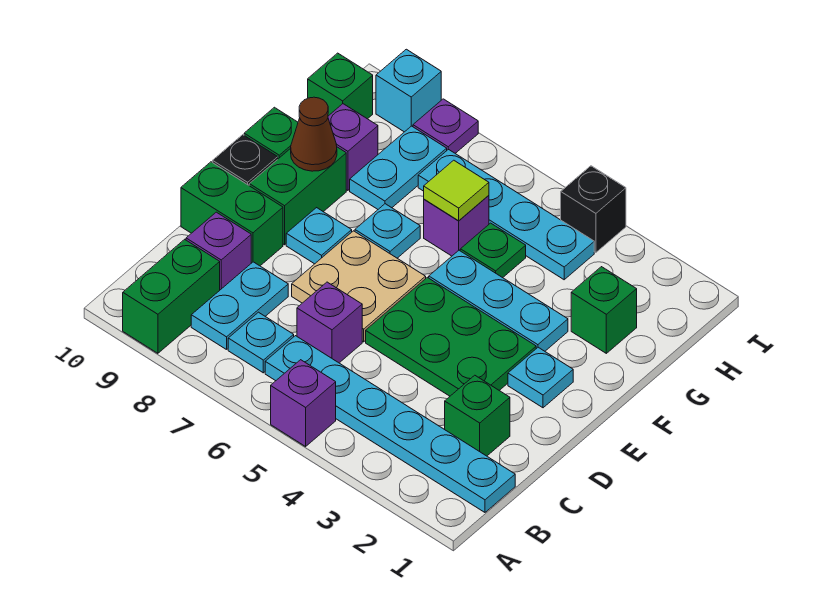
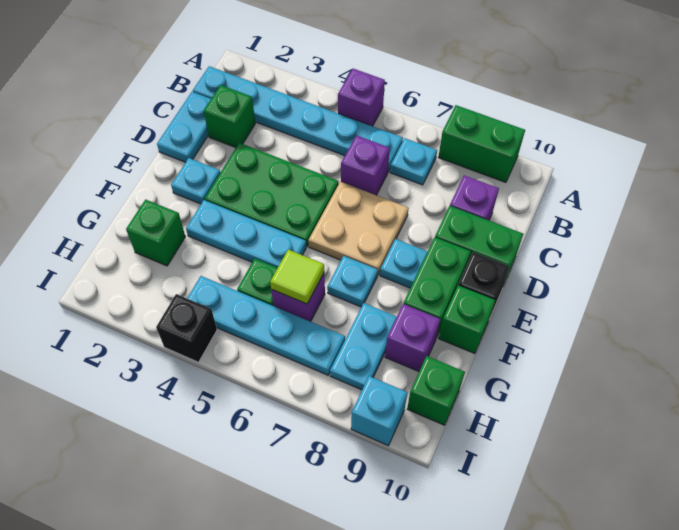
green brick A9:B9 level 1 -> green brick A8:A9 level 1
cyan plate B8:C8 level 1 -> cyan plate C1:D1 level 1
brown cone F9 level 2 -> none
purple plate I8 level 1 -> none

